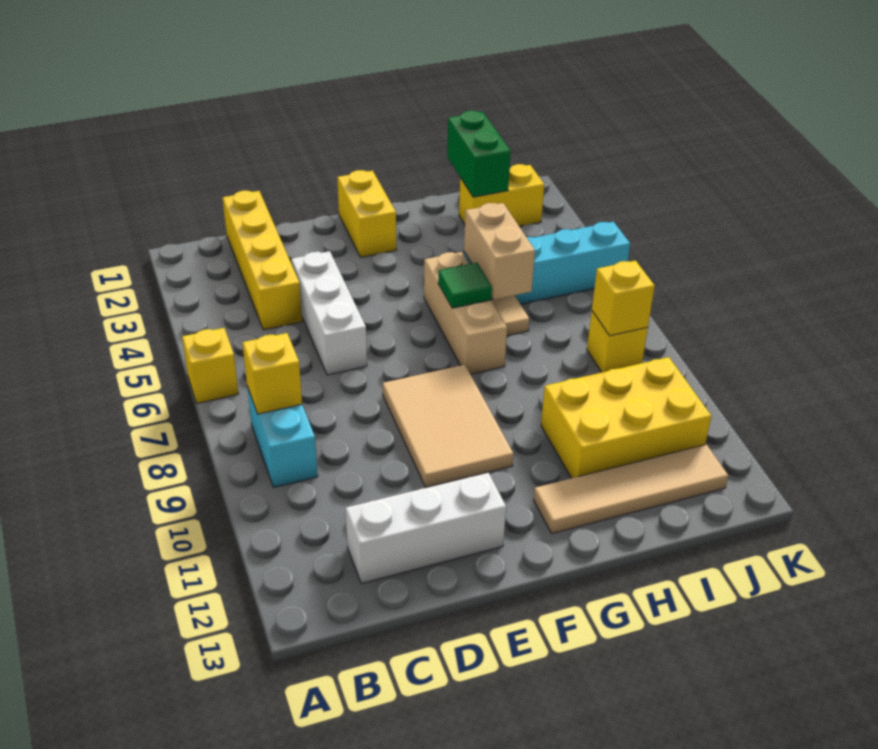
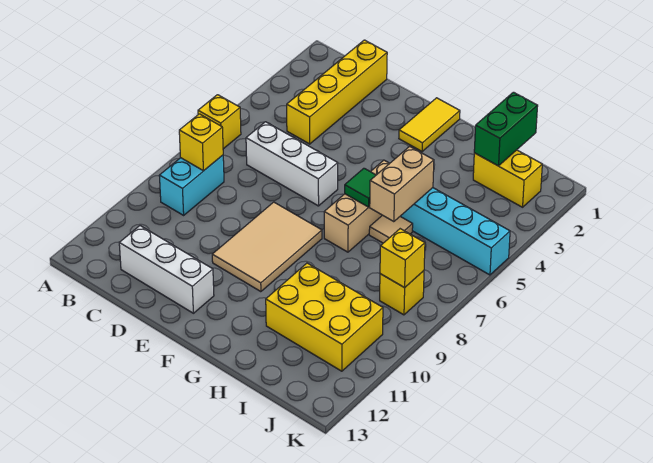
white brick D4:D6 level 1 -> white brick C6:E6 level 1
yellow brick F1:F2 level 1 -> yellow tile F1:F2 level 1
tan tile G12:J12 level 1 -> none

